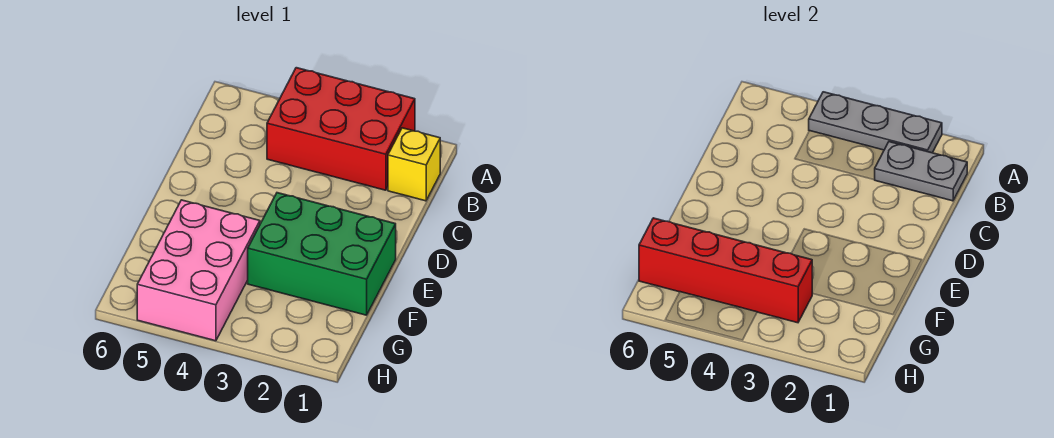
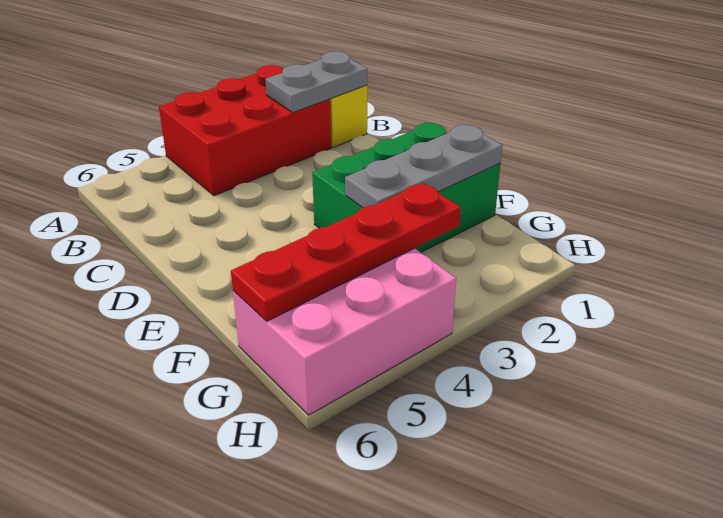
grey plate A2:A4 level 2 -> grey plate F1:F3 level 2
pink brick F4:H5 level 1 -> pink brick G4:H6 level 1
red brick G3:G6 level 2 -> red plate G3:G6 level 2

